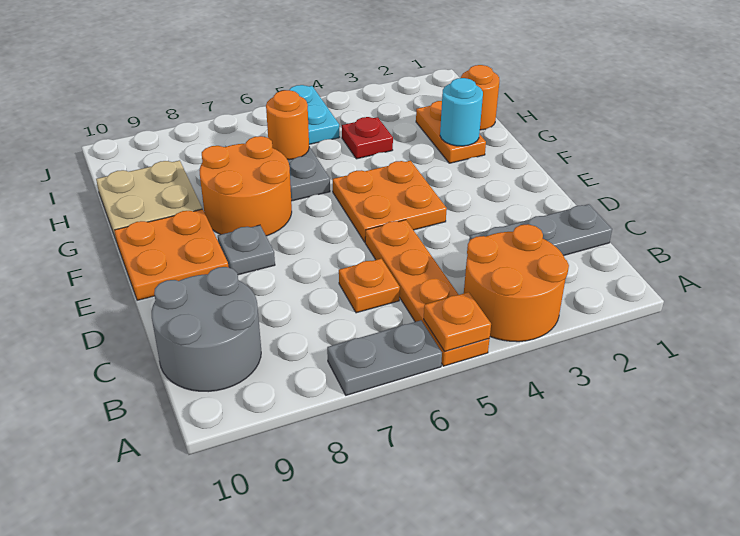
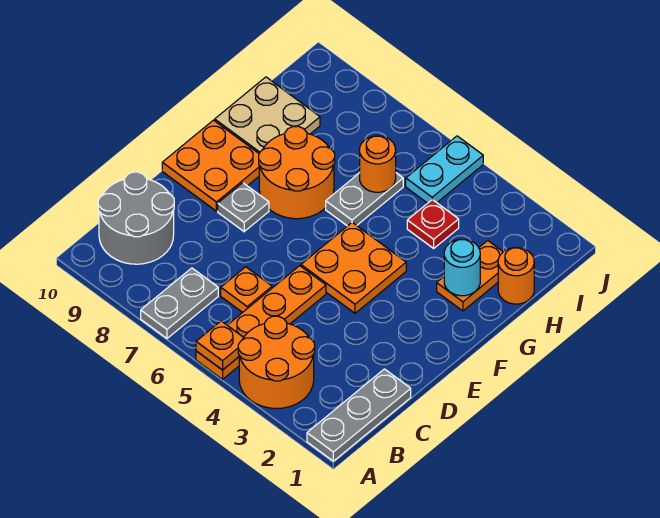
grey plate A6:A7 level 1 -> grey plate A7:B7 level 1
grey plate C1:C3 level 1 -> grey plate A1:C1 level 1

